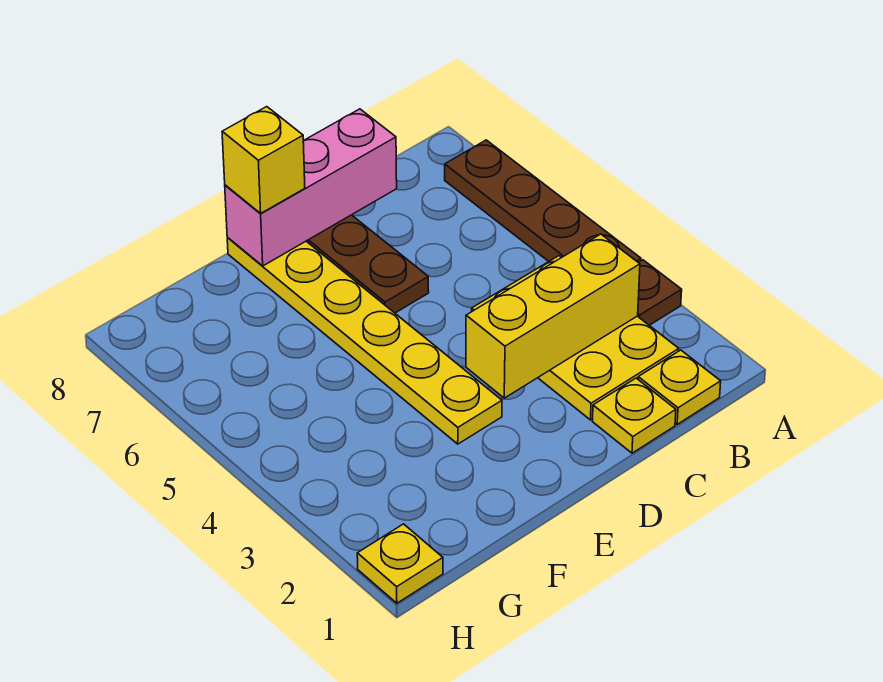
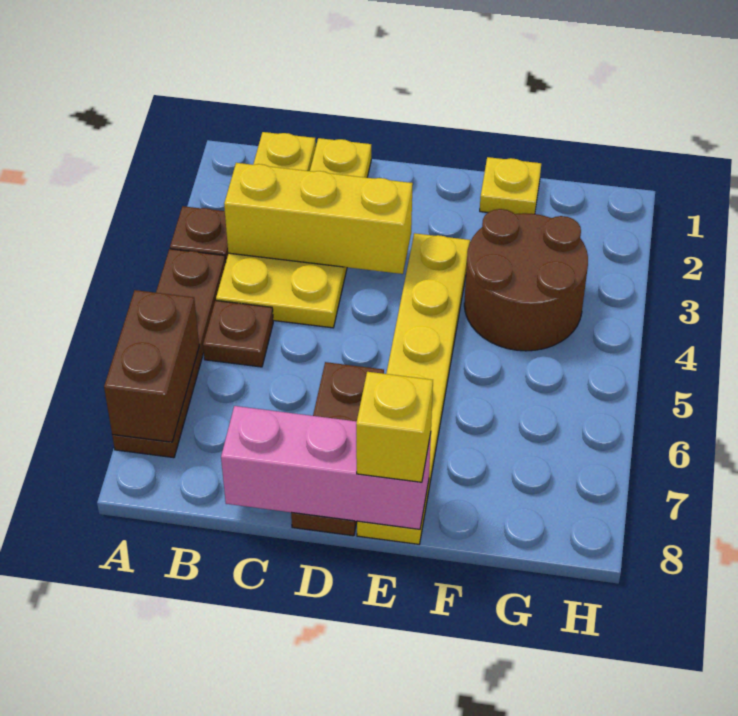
none -> brown brick A6:A7 level 2
none -> brown plate B5 level 1
none -> brown round brick F3:G4 level 1
yellow plate H1 level 1 -> yellow plate F1 level 1

